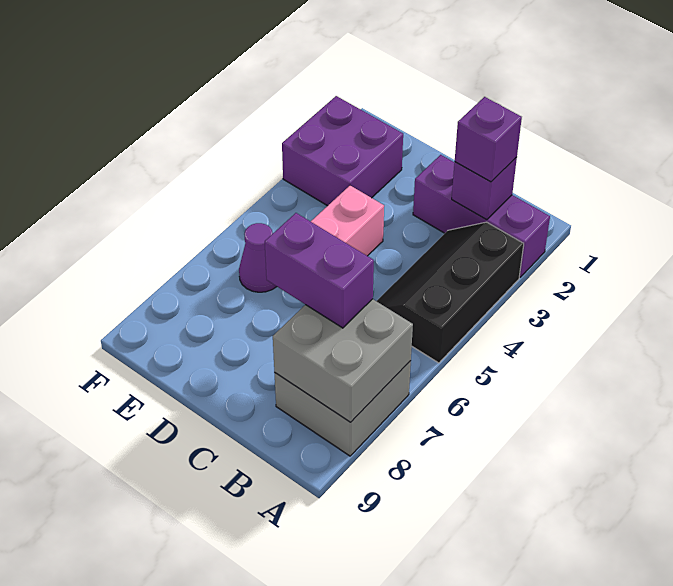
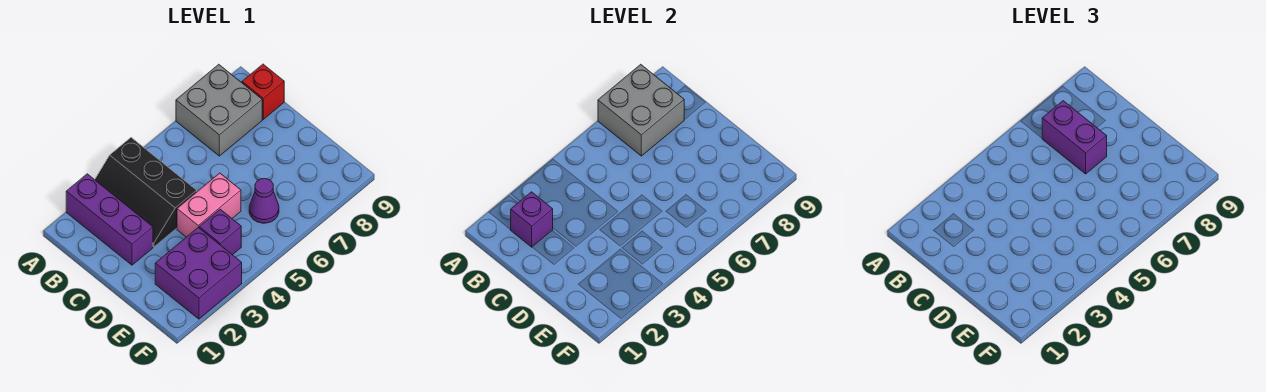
black slope A3:B5 level 1 top A -> black slope A3:C4 level 1 top 4
purple brick B2 level 3 -> purple brick E4 level 1
none -> red brick B9 level 1

